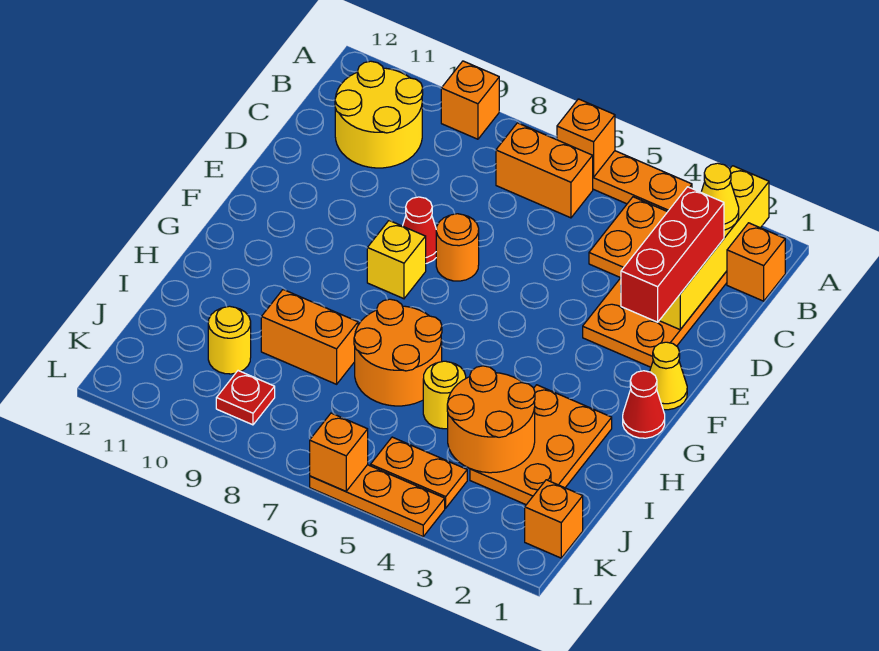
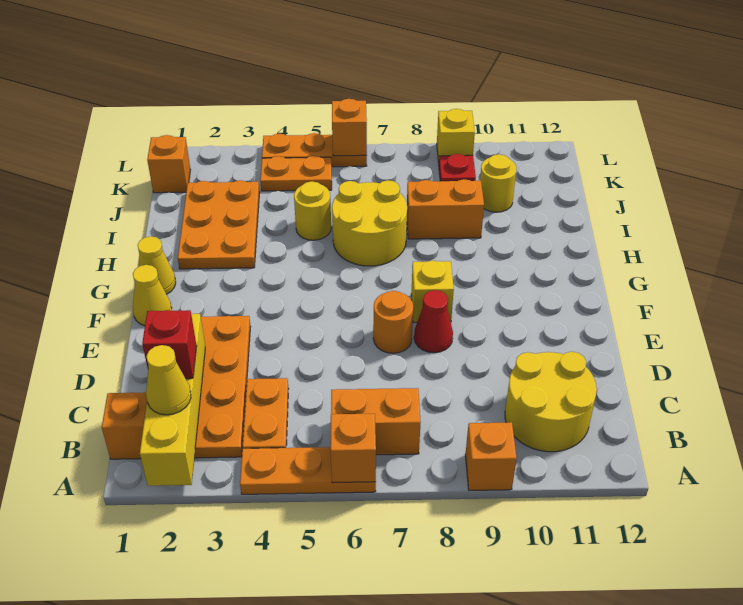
red brick C2:E2 level 3 -> red brick C2 level 3
red cone G1 level 1 -> yellow cone G1 level 1
orange round brick H6:I7 level 1 -> yellow round brick H6:I7 level 1
orange round brick I3:J4 level 2 -> none
none -> yellow brick L9 level 1

